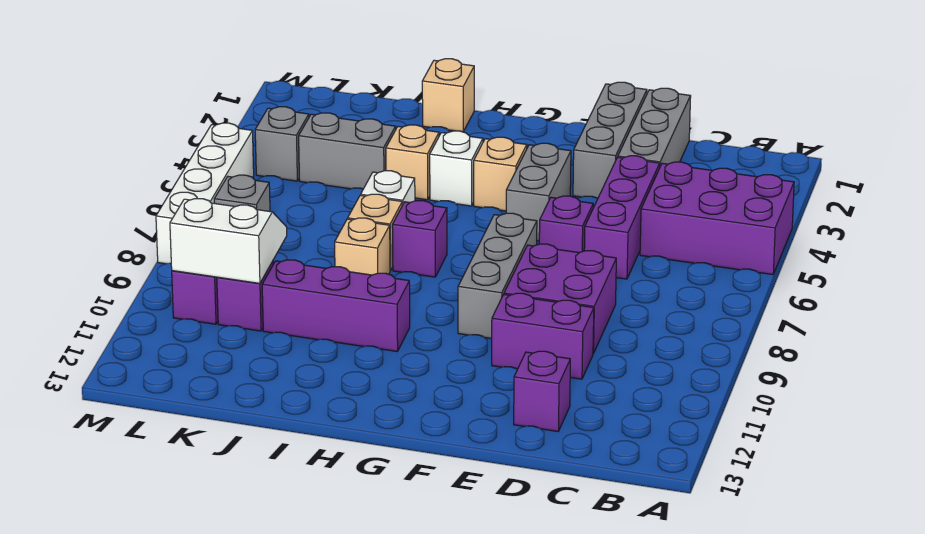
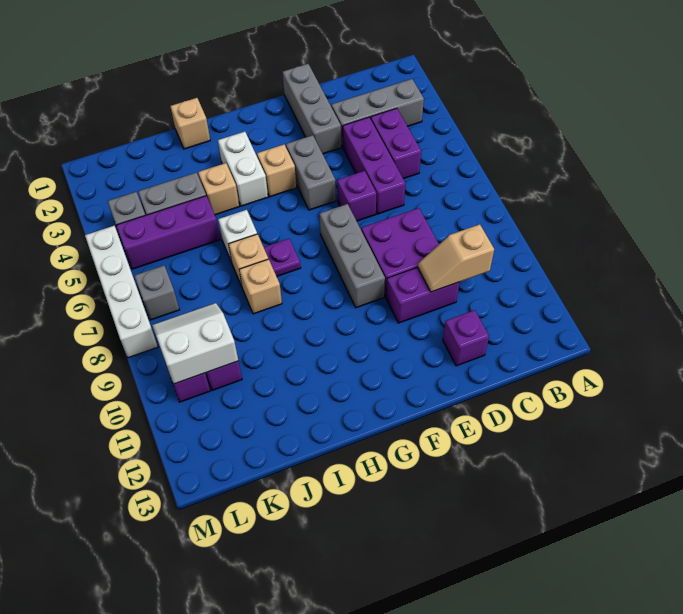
purple brick A4:C5 level 1 -> purple brick C4:C5 level 1
none -> tan slope C10:D10 level 2 top C
grey brick D1:D3 level 1 -> grey brick B3:D3 level 1
white brick H4 level 1 -> white brick H3:H4 level 1
purple brick H7 level 1 -> purple plate H7 level 1
purple brick H10:J10 level 1 -> purple brick J5:L5 level 1

